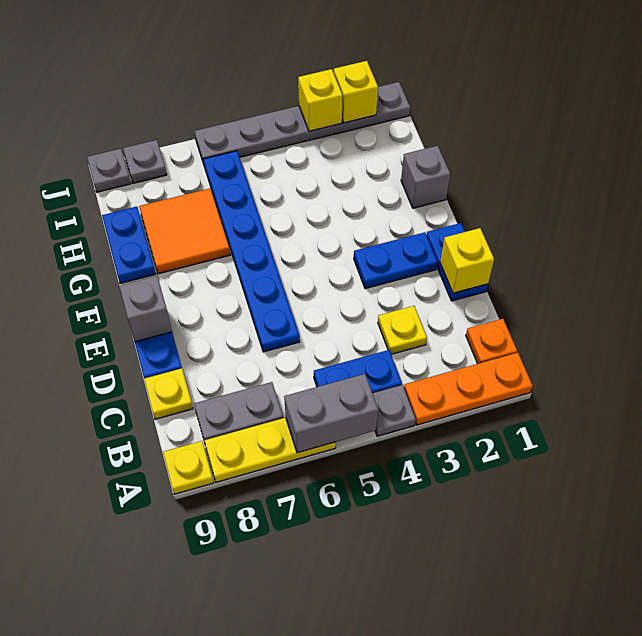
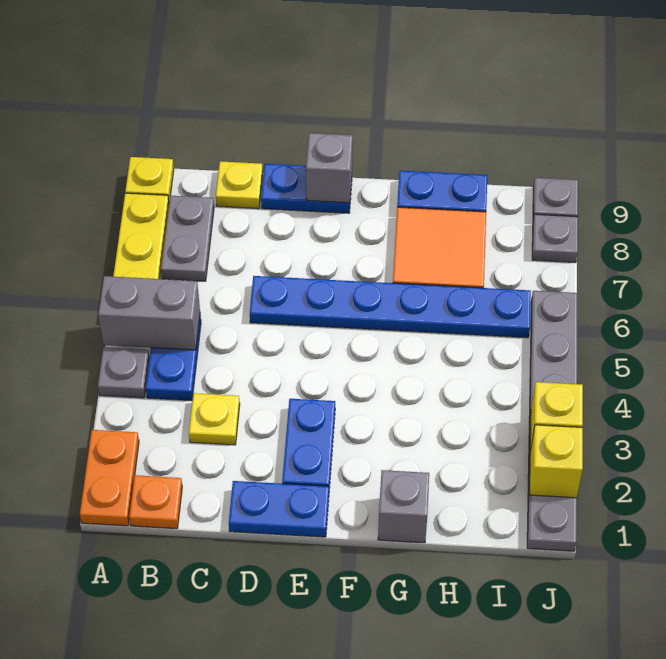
orange plate A1:A3 level 1 -> orange plate A1:A2 level 1
grey brick A5:A6 level 2 -> grey brick A5:B5 level 2
yellow brick D1 level 2 -> none

